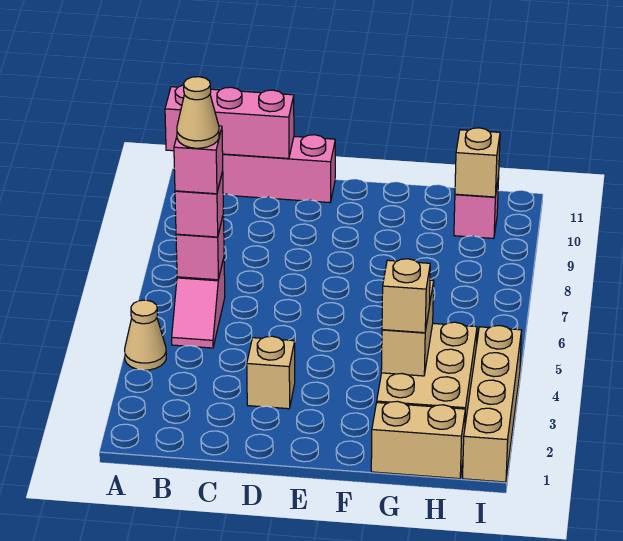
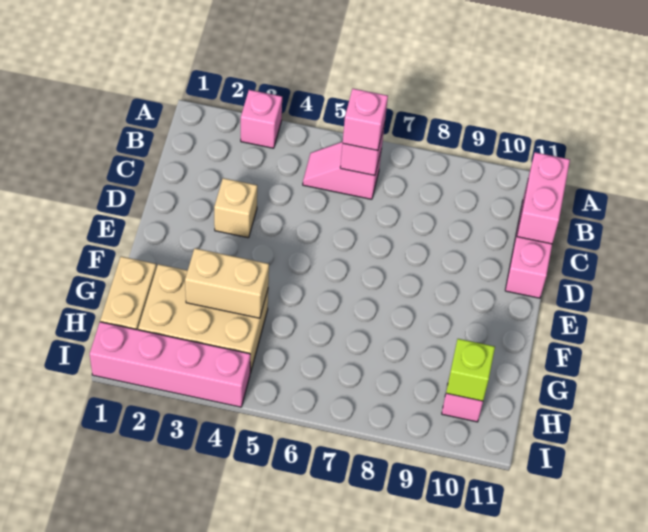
tan cone A4 level 1 -> none
pink brick A11:C11 level 2 -> pink brick B11:C11 level 2
pink brick B6 level 4 -> pink brick A3 level 1
tan cone B6 level 5 -> none
tan brick G3 level 3 -> none
tan brick H10 level 2 -> lime brick H10 level 2
tan brick I1:I4 level 1 -> pink brick I1:I4 level 1

